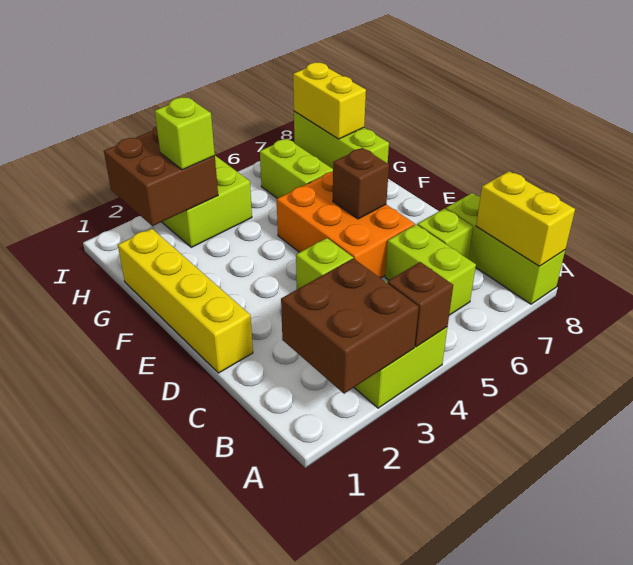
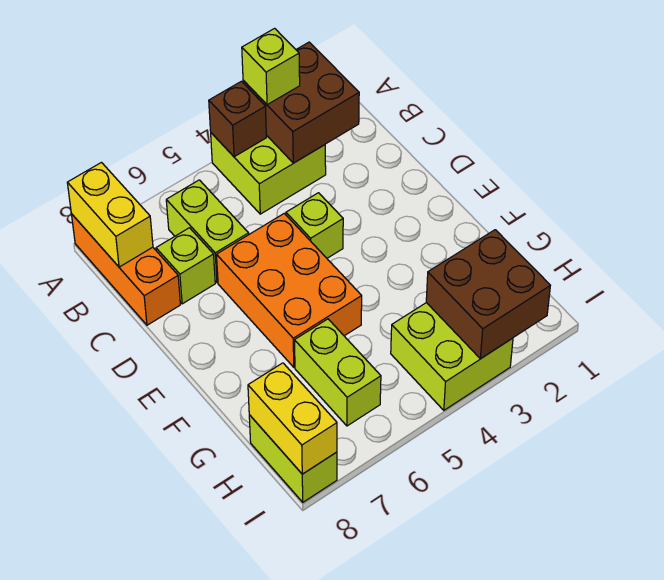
lime brick A8:C8 level 1 -> orange brick A8:C8 level 1
yellow brick D1:G1 level 1 -> none
brown brick E6 level 2 -> none
lime brick G8:I8 level 1 -> lime brick H8:I8 level 1
lime brick H3 level 3 -> lime brick A3 level 3

